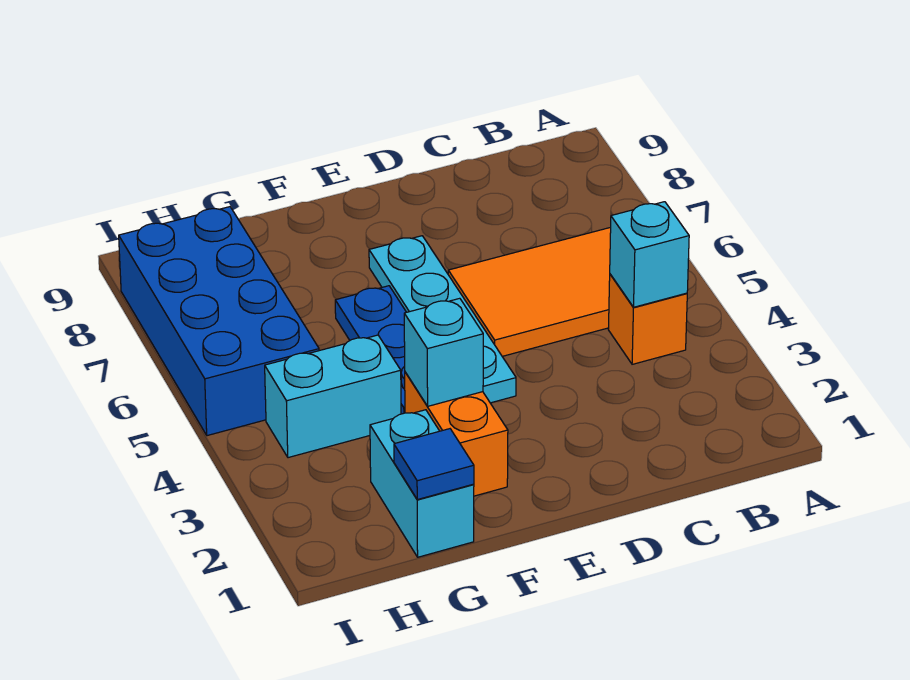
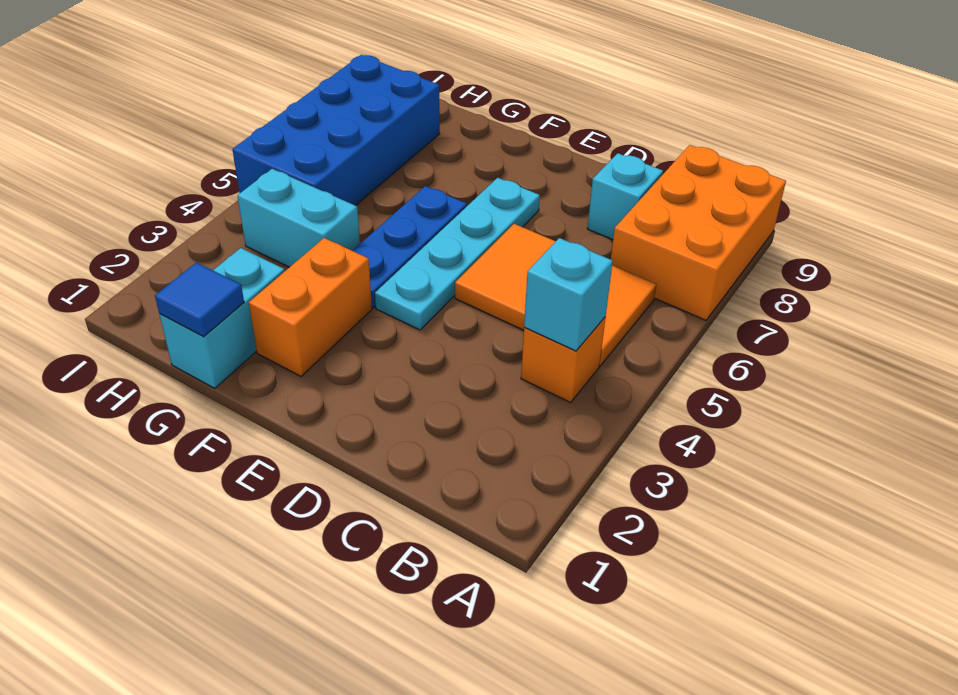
none -> orange brick A7:B9 level 1
cyan brick F3 level 2 -> cyan brick C8 level 1

